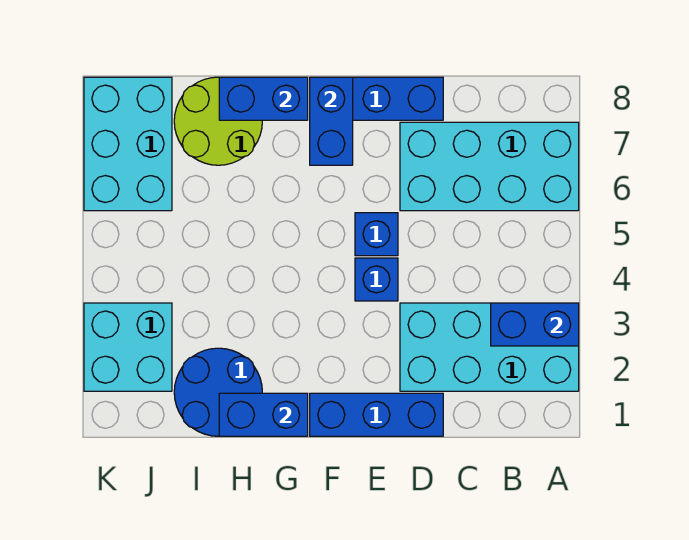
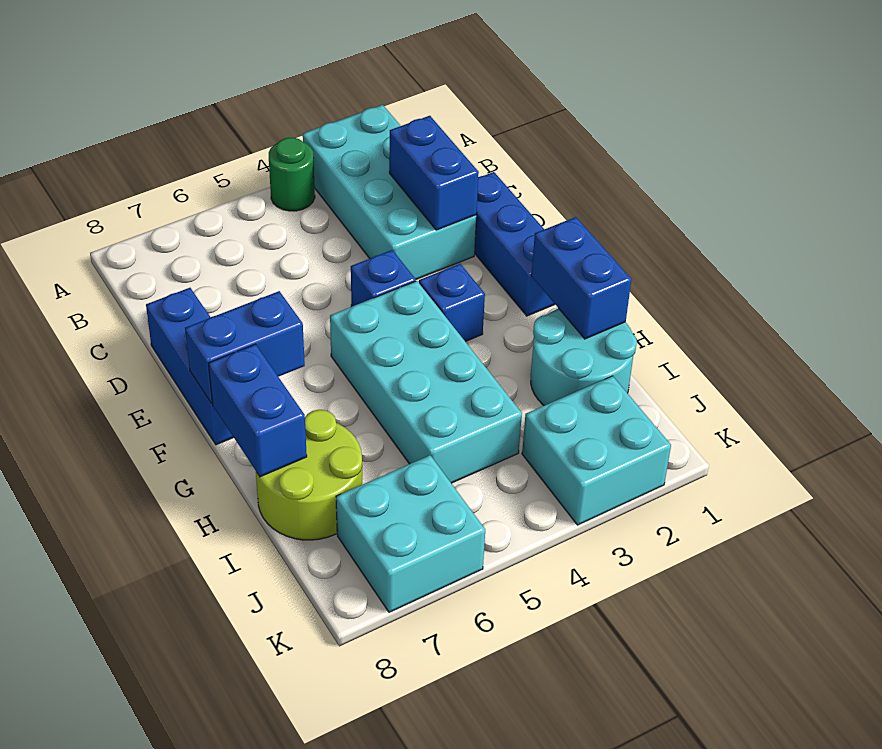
blue brick A3:B3 level 2 -> blue brick C2:D2 level 2
none -> green round brick A4 level 1
cyan brick A6:D7 level 1 -> cyan brick F4:I5 level 1
blue brick E5 level 1 -> blue brick F3 level 1
blue round brick H1:I2 level 1 -> cyan round brick H1:I2 level 1
cyan brick J6:K8 level 1 -> cyan brick J6:K7 level 1

